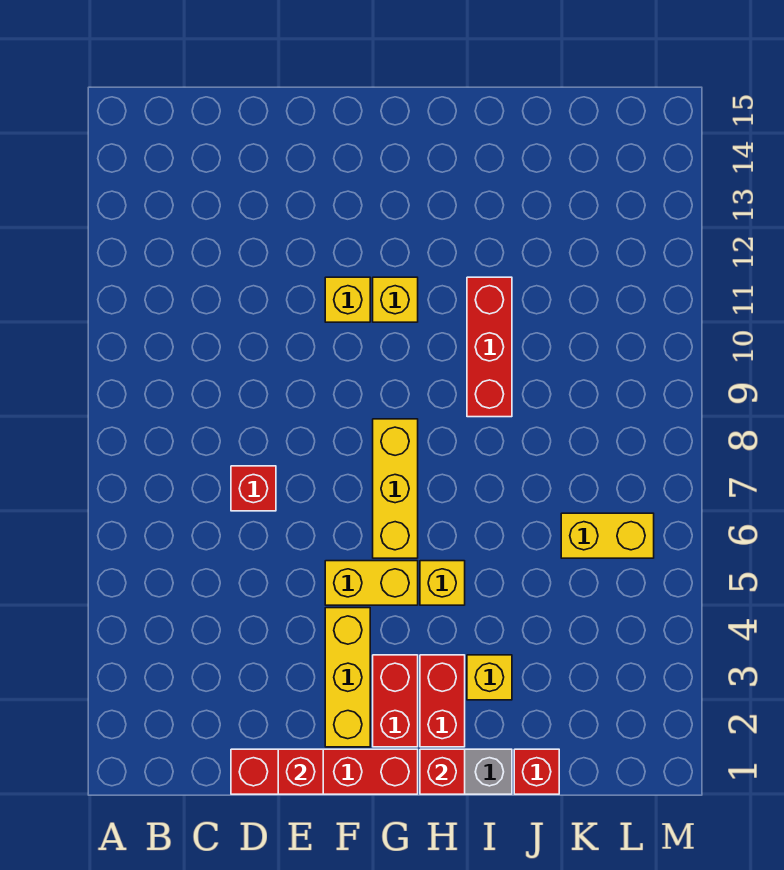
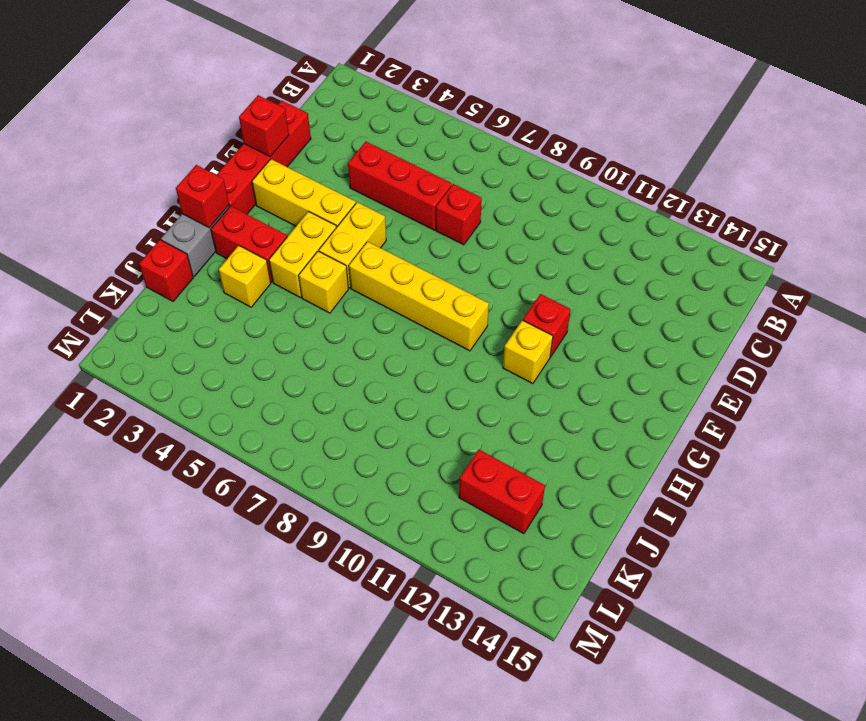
yellow brick F11 level 1 -> red brick F11 level 1
red brick G2:G3 level 1 -> red brick K12:K13 level 1
yellow brick G6:G8 level 1 -> yellow brick G6:G9 level 1
red brick I9:I11 level 1 -> red brick D4:D6 level 1
yellow brick K6:L6 level 1 -> yellow brick G4:H4 level 1

